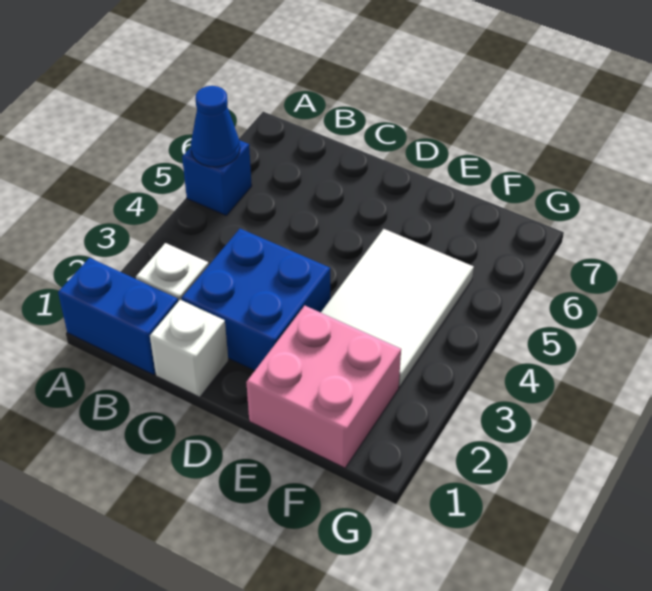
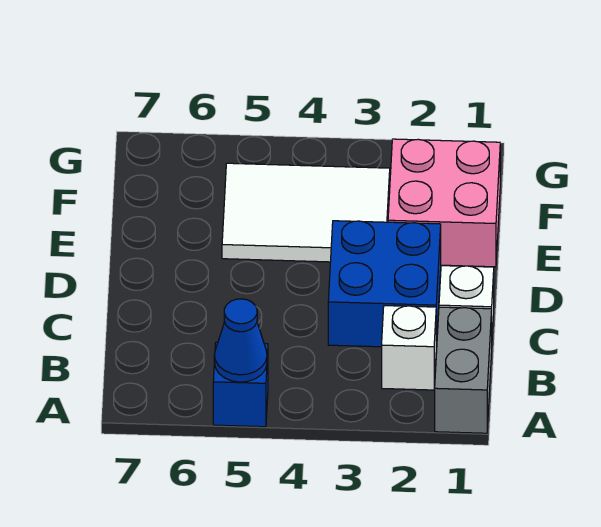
blue brick A1:B1 level 1 -> grey brick A1:B1 level 1

